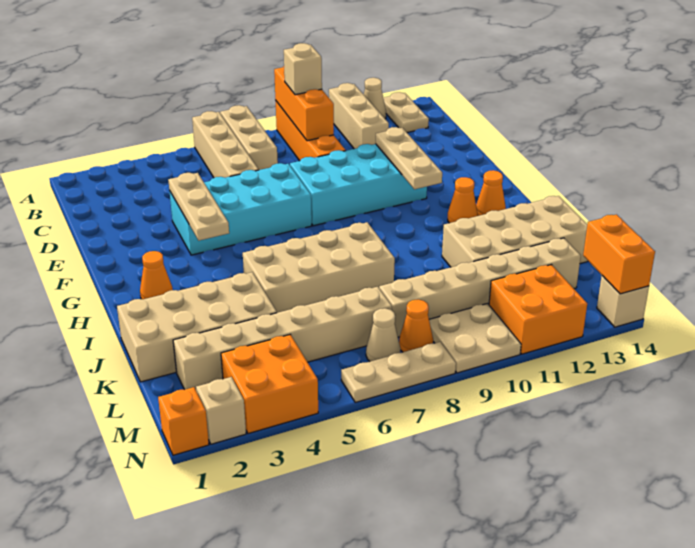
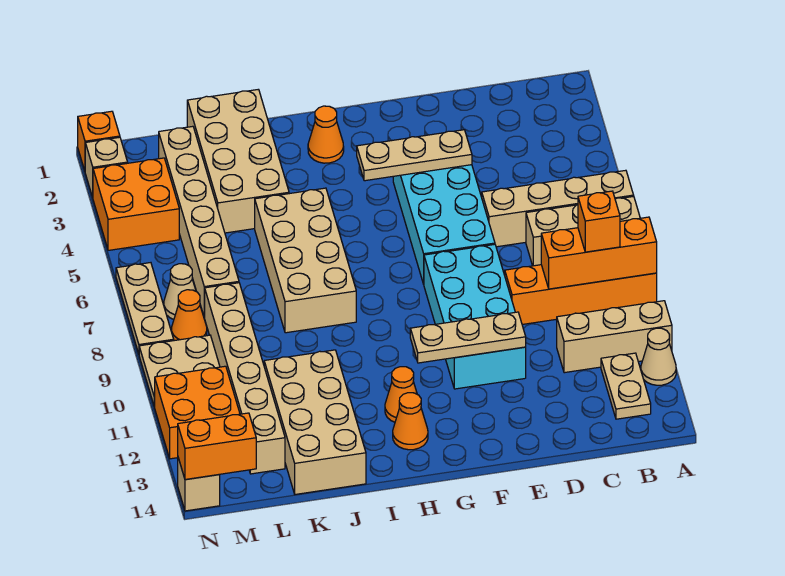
tan plate A13:B13 level 1 -> tan plate B12:B13 level 1
tan brick B9 level 3 -> orange brick B9 level 3

